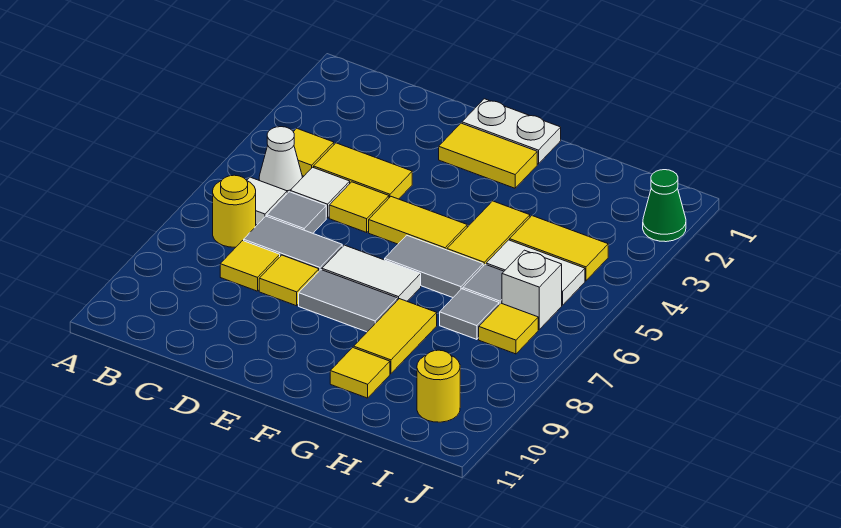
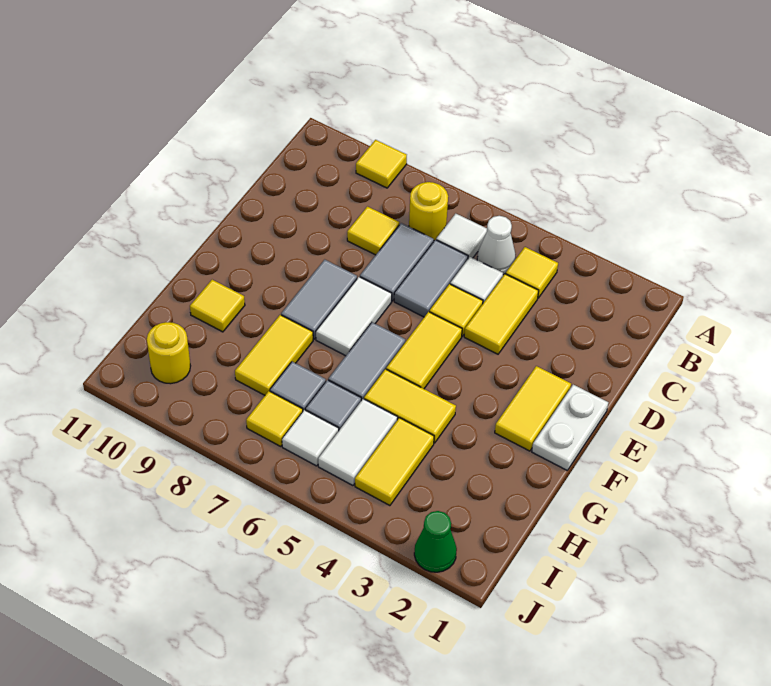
grey tile C6 level 1 -> grey tile C6:D6 level 1
yellow tile D8 level 1 -> yellow tile A9 level 1
yellow tile G8:G9 level 1 -> yellow tile G8:H8 level 1
white brick I6 level 1 -> white tile I6 level 1

